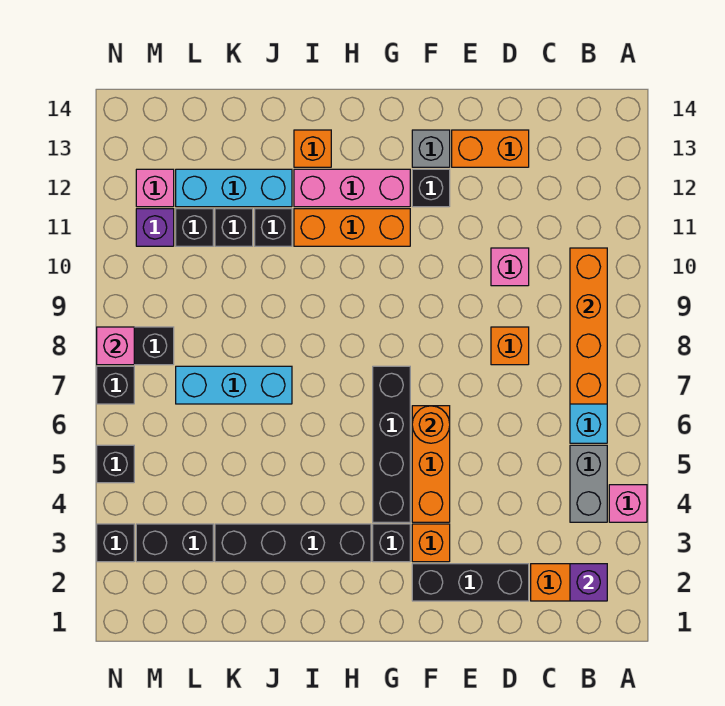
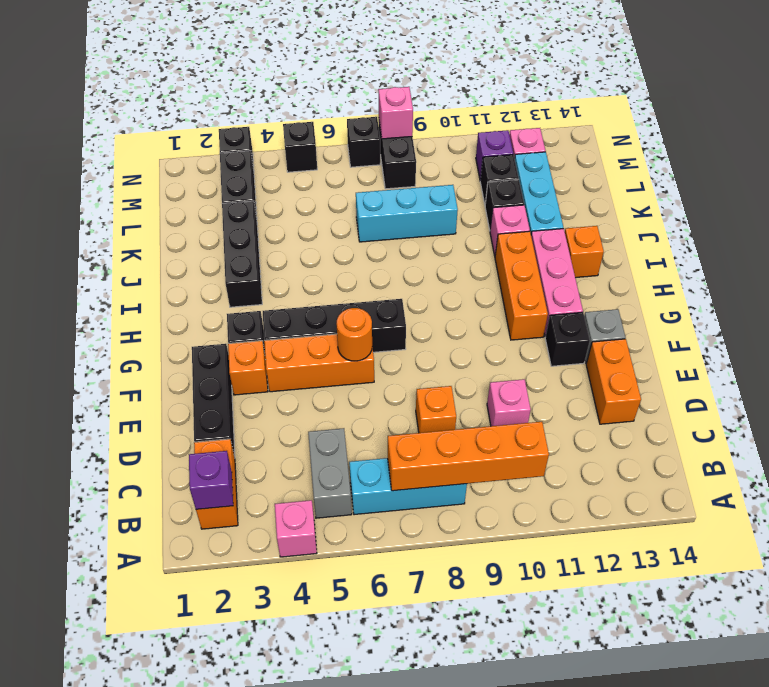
grey brick B4:B5 level 1 -> grey brick B5:C5 level 1
black brick H3:K3 level 1 -> black brick I3:K3 level 1
cyan brick J7:L7 level 1 -> cyan brick K7:K9 level 1
black brick J11 level 1 -> pink brick J11 level 1

